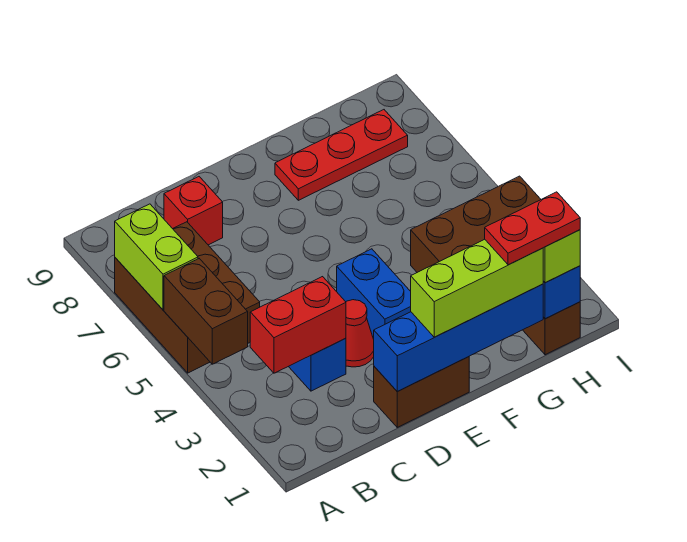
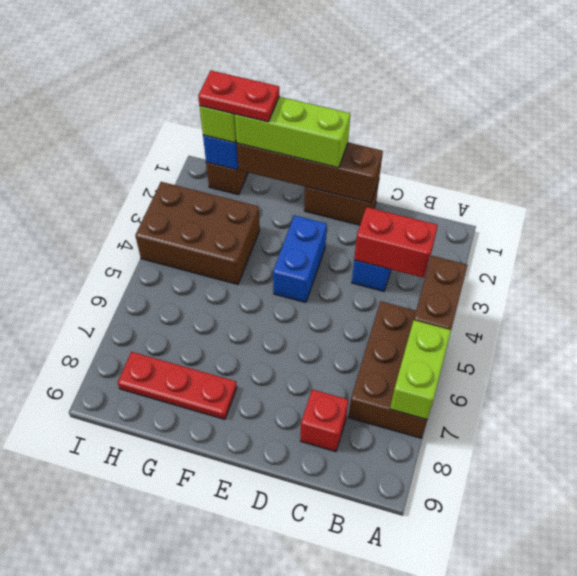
blue brick D1:G1 level 2 -> brown brick D1:G1 level 2
red cone D3 level 1 -> none

